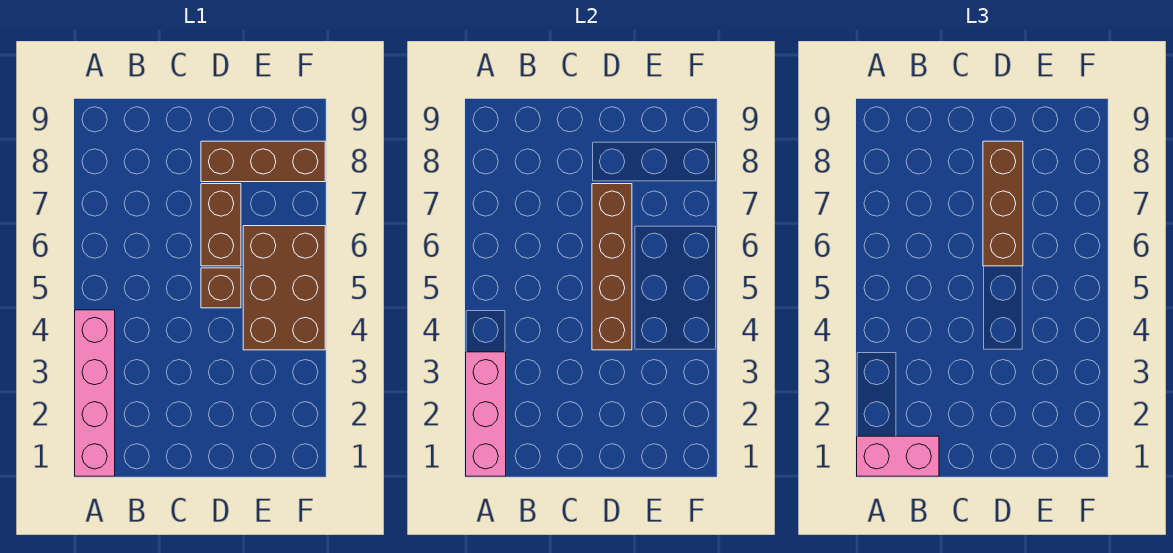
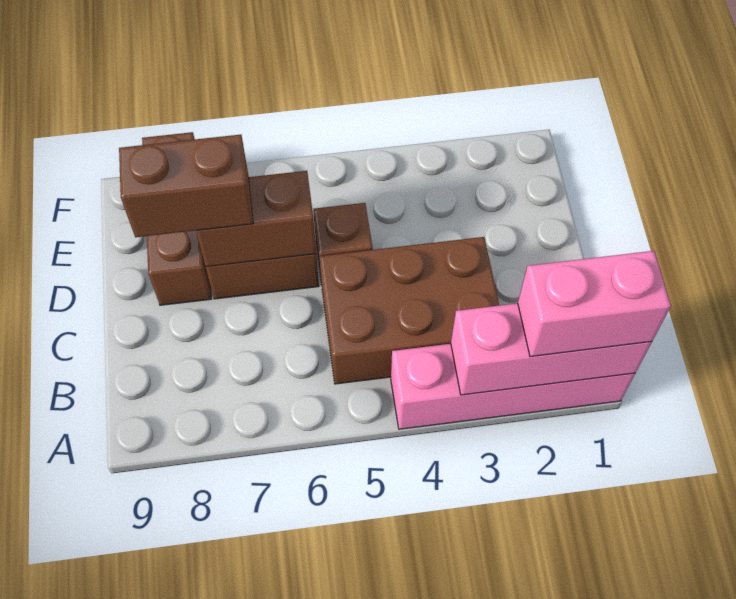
pink brick A1:B1 level 3 -> pink brick A1:A2 level 3
brown brick D4:D7 level 2 -> brown brick D6:D7 level 2
brown brick D6:D8 level 3 -> brown brick D7:D8 level 3
brown brick E4:F6 level 1 -> brown brick B3:C5 level 1

